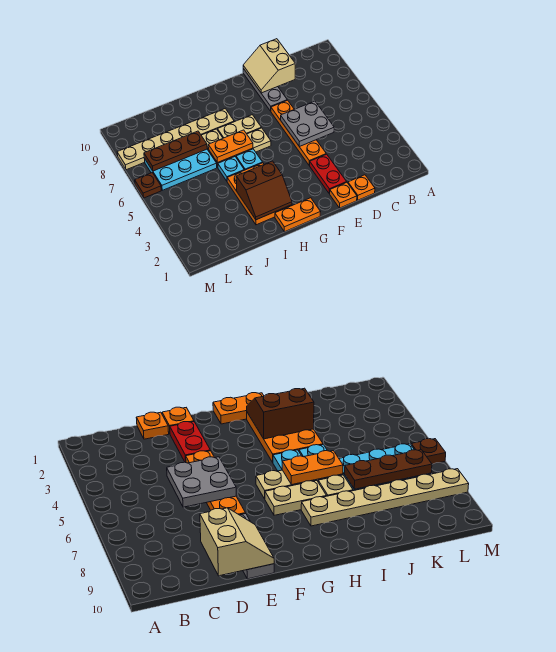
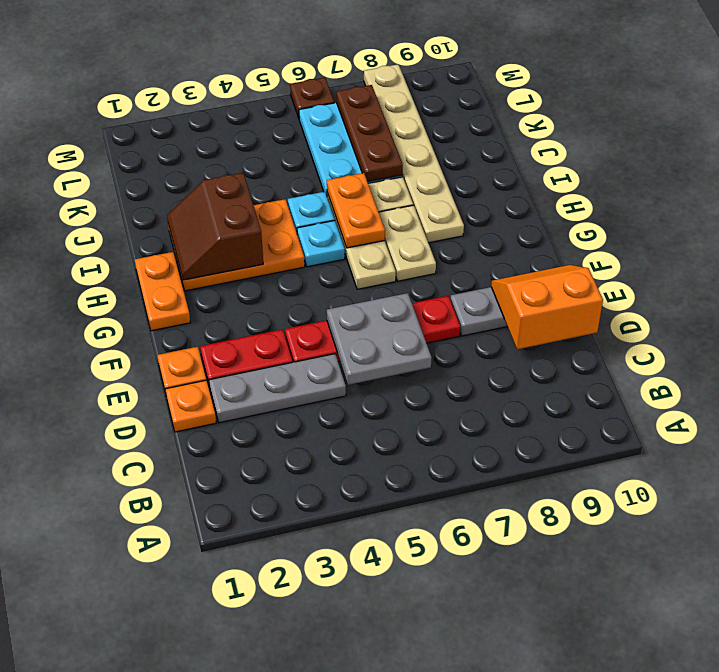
none -> grey plate D2:D4 level 1
tan slope D9:E10 level 2 top D -> orange slope D9:E10 level 2 top D
orange plate E4:E7 level 1 -> red plate E4:E7 level 1

